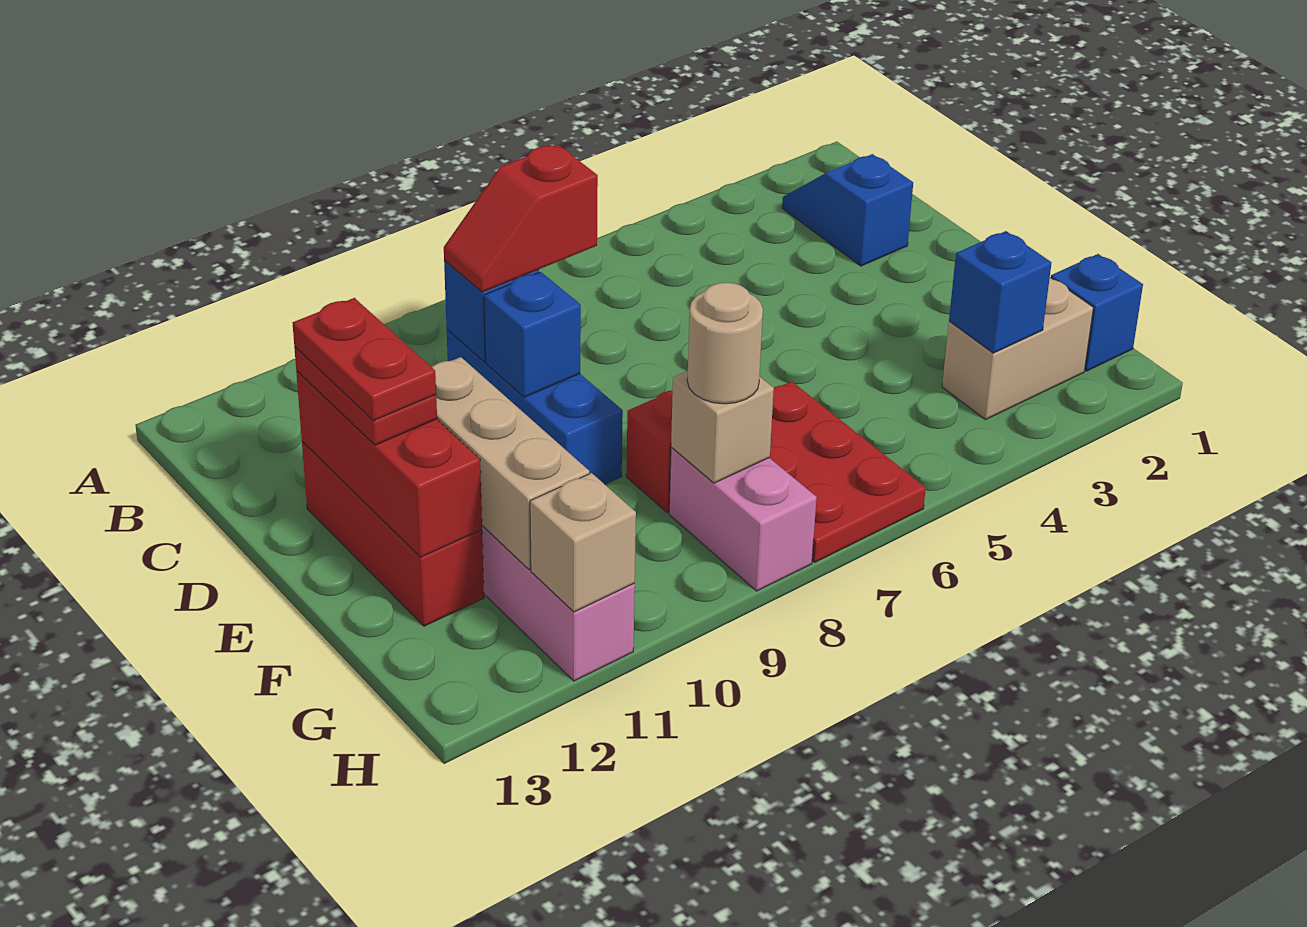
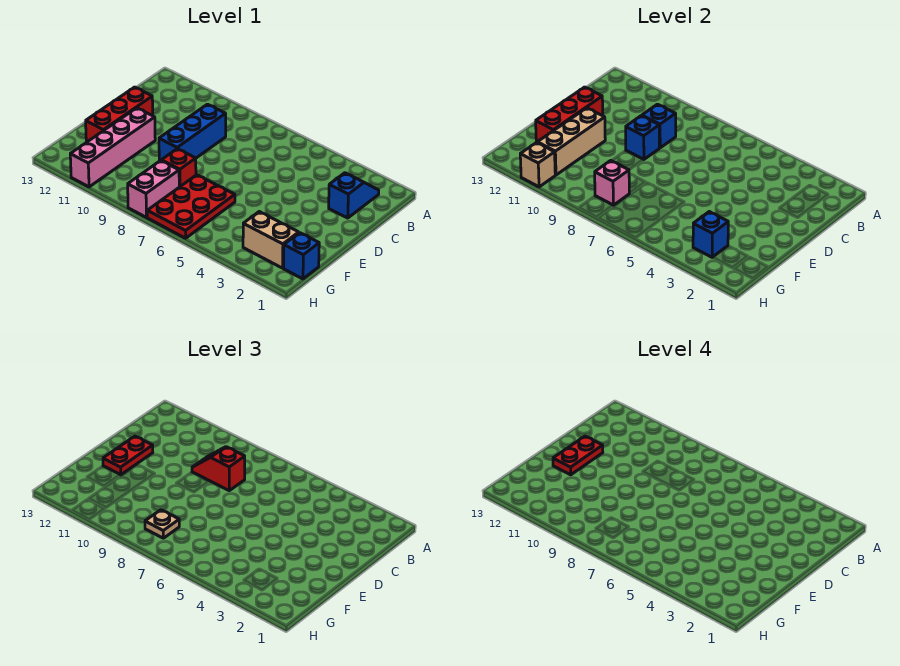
tan brick G8 level 2 -> pink brick G8 level 2
tan round brick G8 level 3 -> tan plate G8 level 3

